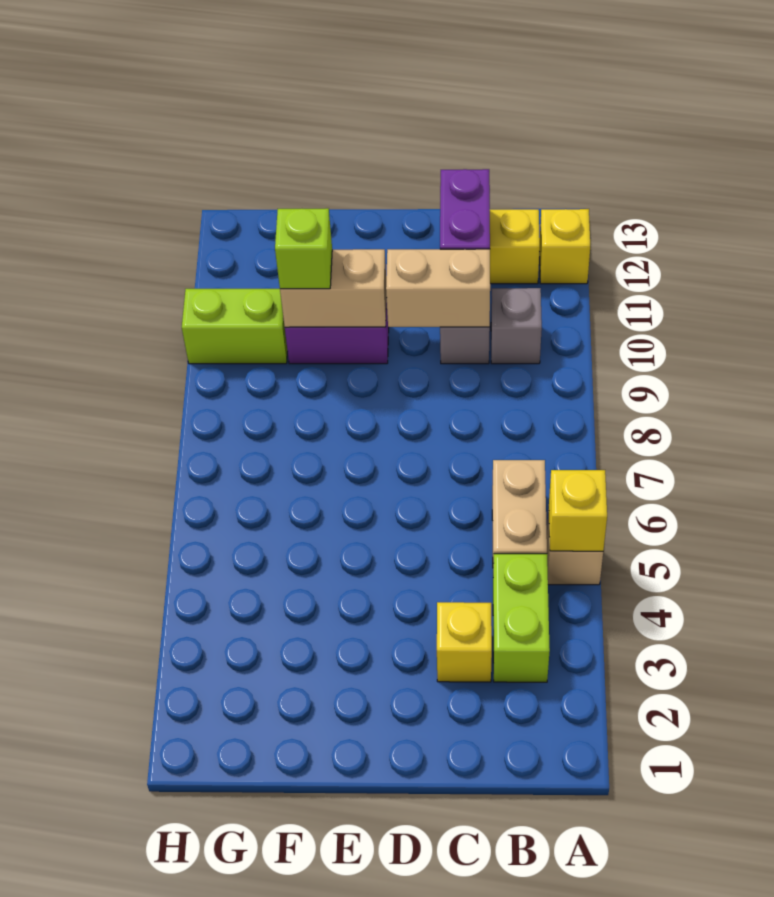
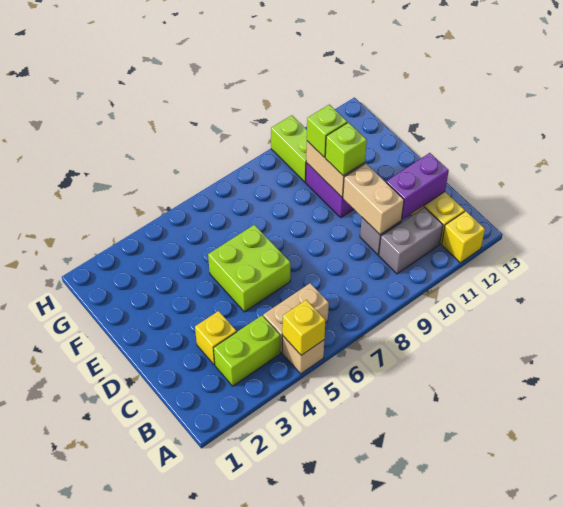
grey brick B10 level 1 -> grey brick B10:B11 level 1
none -> lime brick D5:E6 level 1
none -> lime brick E10 level 3

